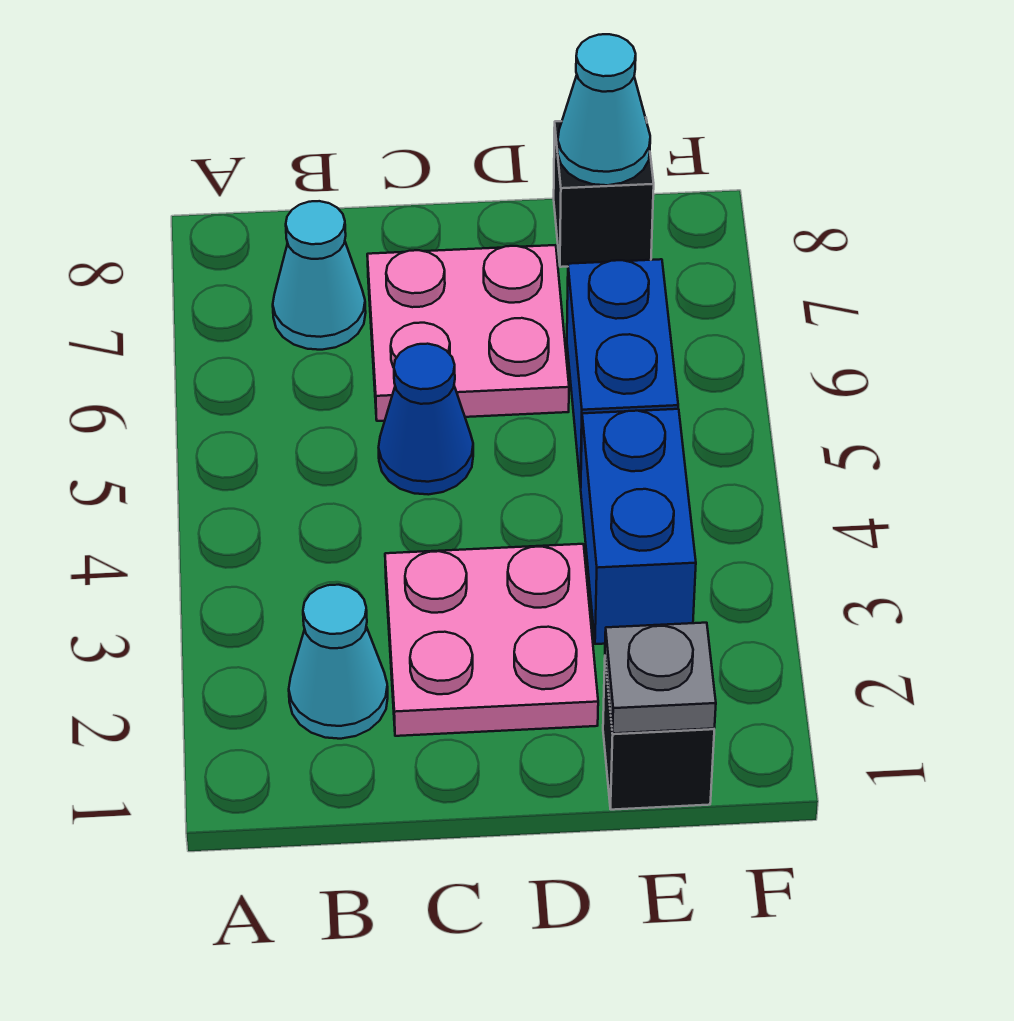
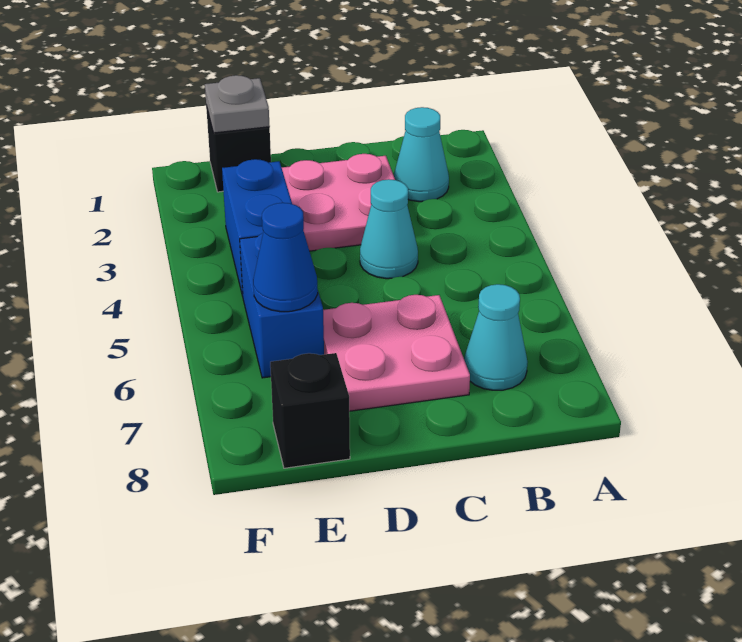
blue cone C5 level 1 -> blue cone E6 level 2
cyan cone E8 level 2 -> cyan cone C4 level 1

